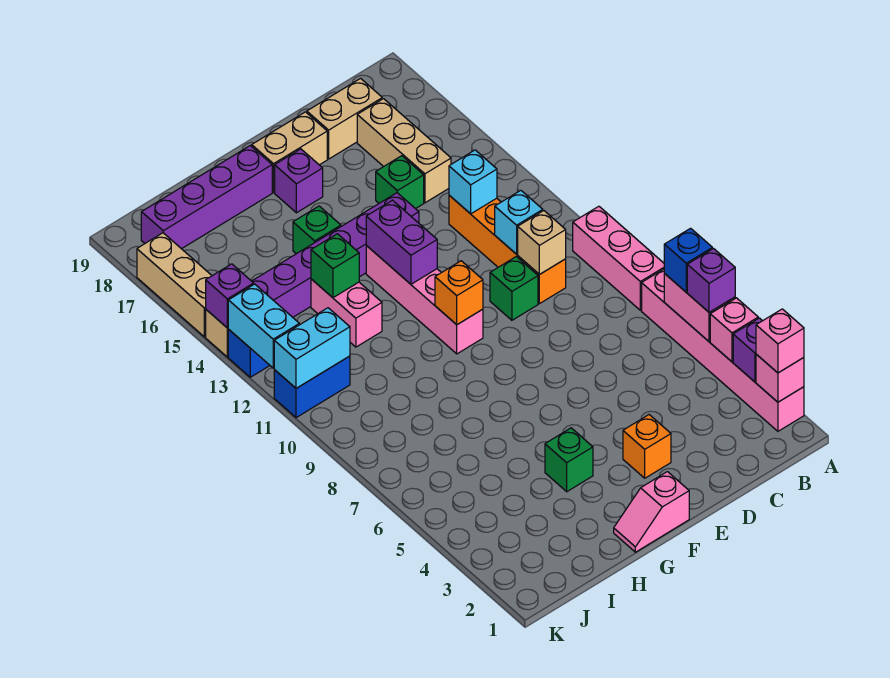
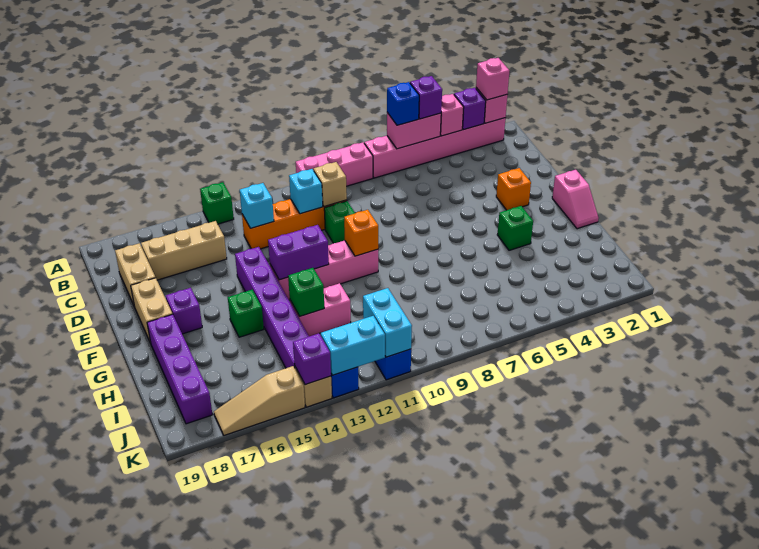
green brick D15 level 1 -> green brick A14 level 1
tan brick K15:K17 level 1 -> tan slope K15:K17 level 1 top 15

